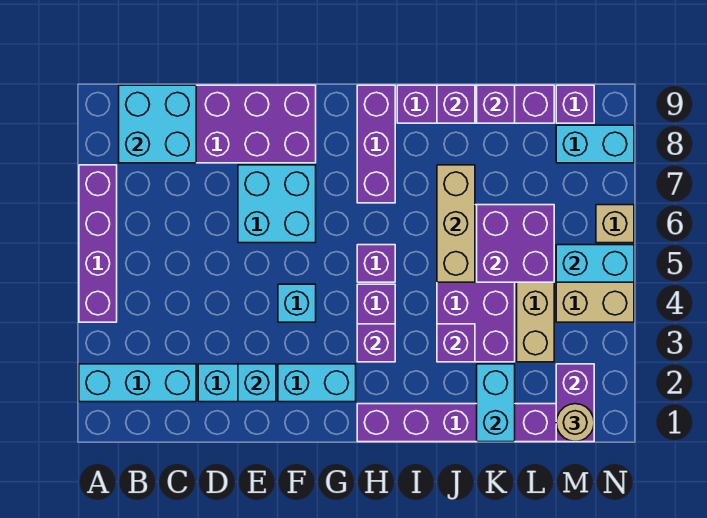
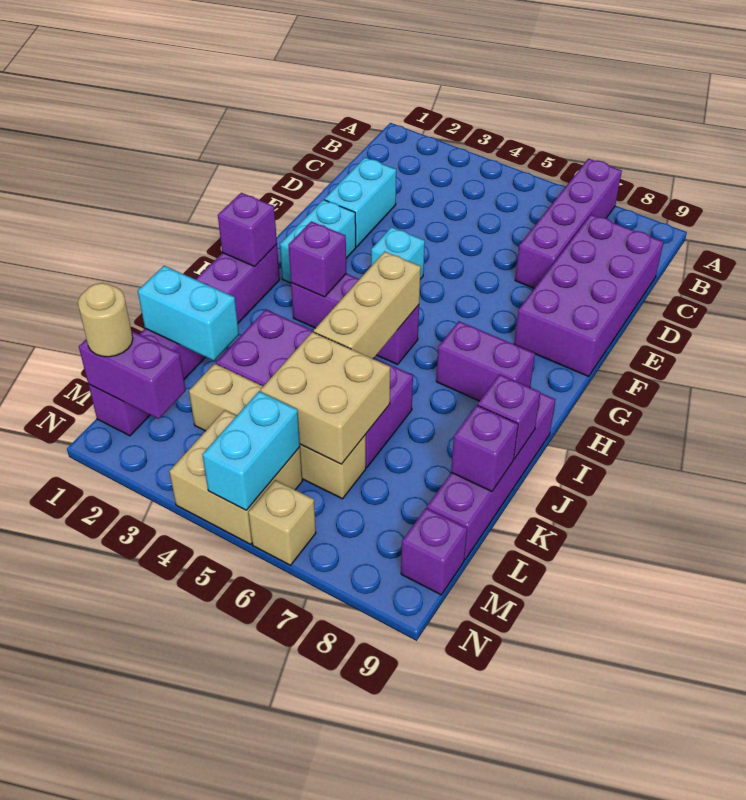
cyan brick A2:C2 level 1 -> none
purple brick A4:A7 level 1 -> purple brick A7:D7 level 1
cyan brick B8:C9 level 2 -> none
cyan brick E2 level 2 -> none
cyan brick E6:F7 level 1 -> none
purple brick H7:H9 level 1 -> purple brick H7:H8 level 1
purple brick J3 level 2 -> purple brick H1 level 2
tan brick J5:J7 level 2 -> tan brick H5:J5 level 2
purple brick K5:L6 level 2 -> tan brick K5:L6 level 2
cyan brick M8:N8 level 1 -> none

